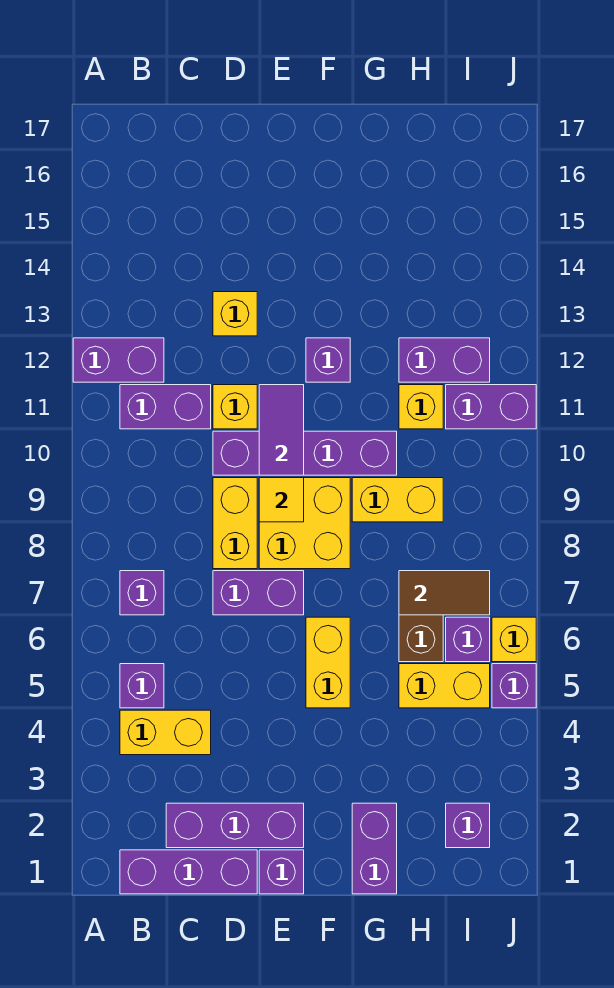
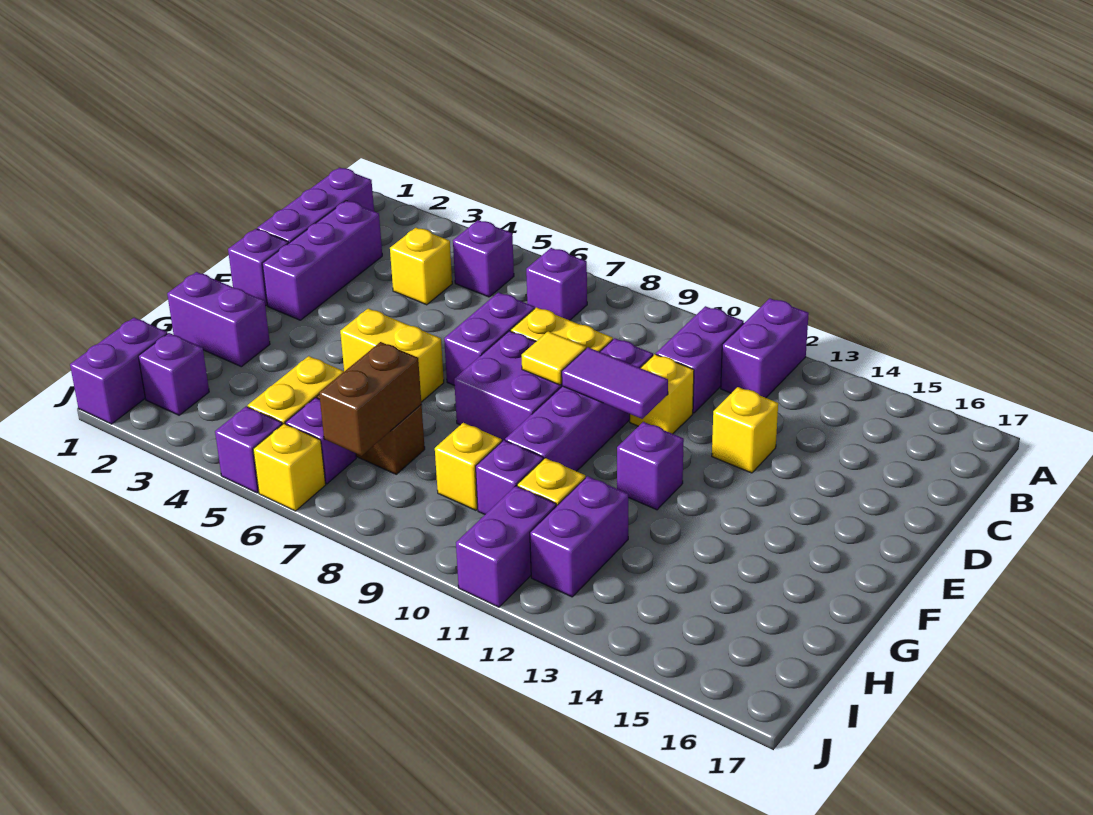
yellow brick B4:C4 level 1 -> yellow brick C4 level 1
yellow brick E8:F9 level 1 -> purple brick E8:F9 level 1
yellow brick G9:H9 level 1 -> yellow brick H9 level 1
brown tile H7:I7 level 2 -> brown brick H7:I7 level 2
none -> purple brick H10 level 1
none -> purple brick I1:J1 level 1

